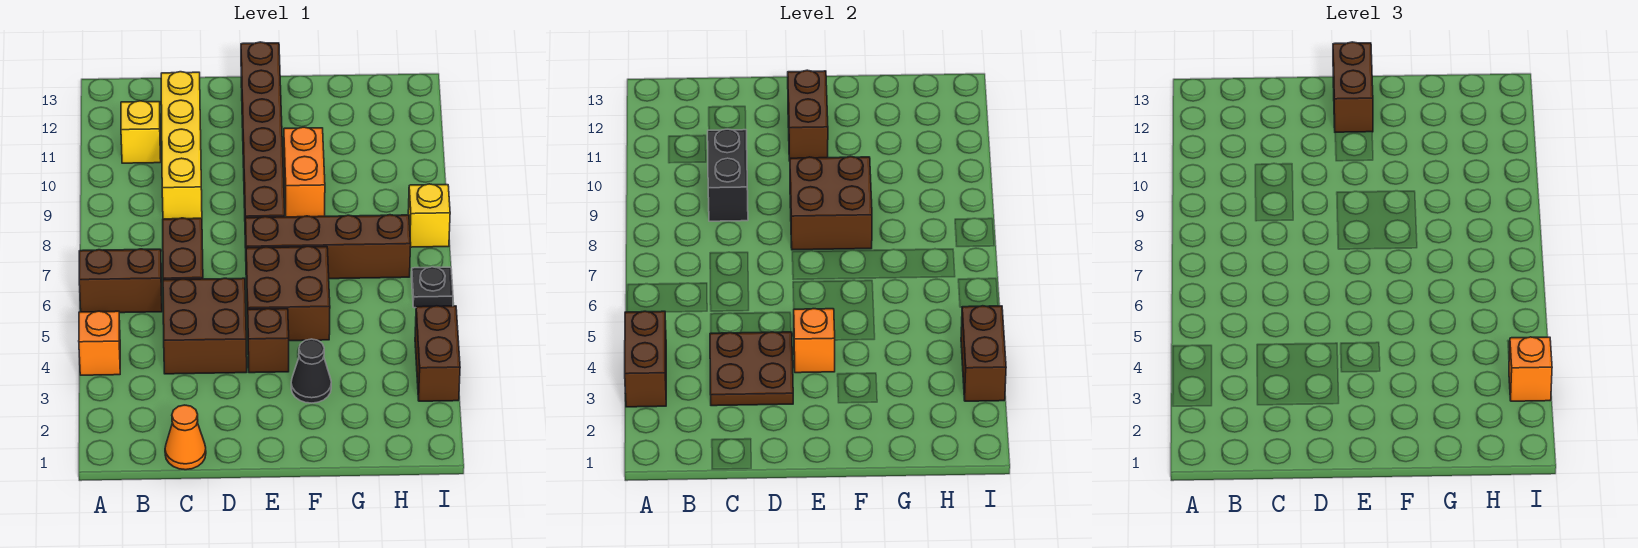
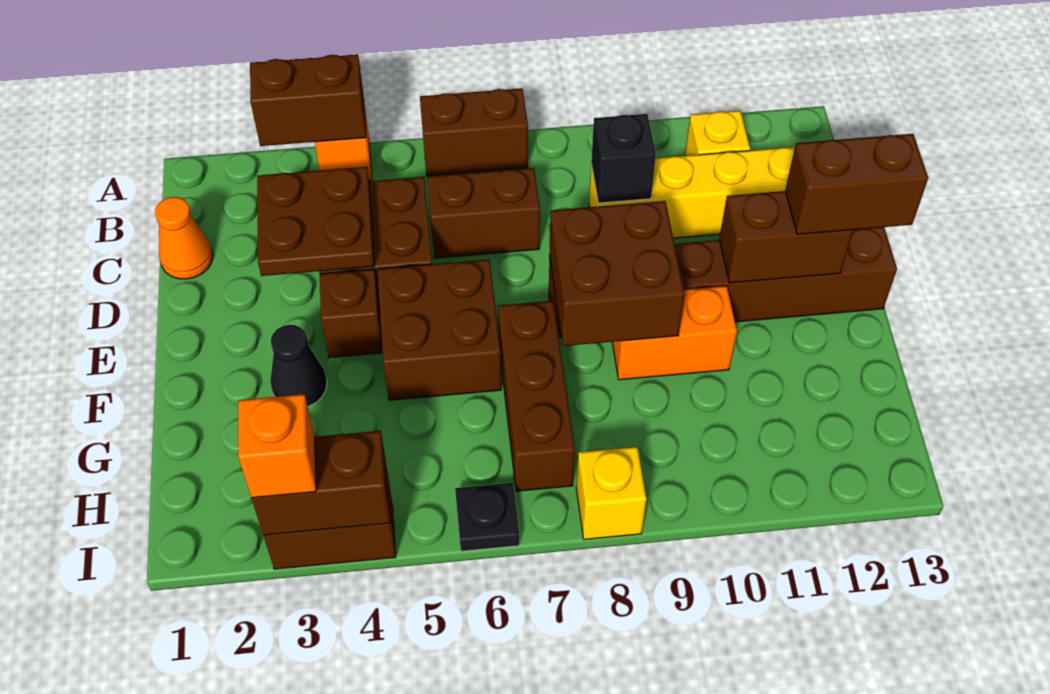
brown brick A6:B6 level 1 -> brown brick A6:A7 level 1
black brick C9:C10 level 2 -> black brick C9 level 2
orange brick E4 level 2 -> none
brown brick E7:H7 level 1 -> brown brick F7:H7 level 1

